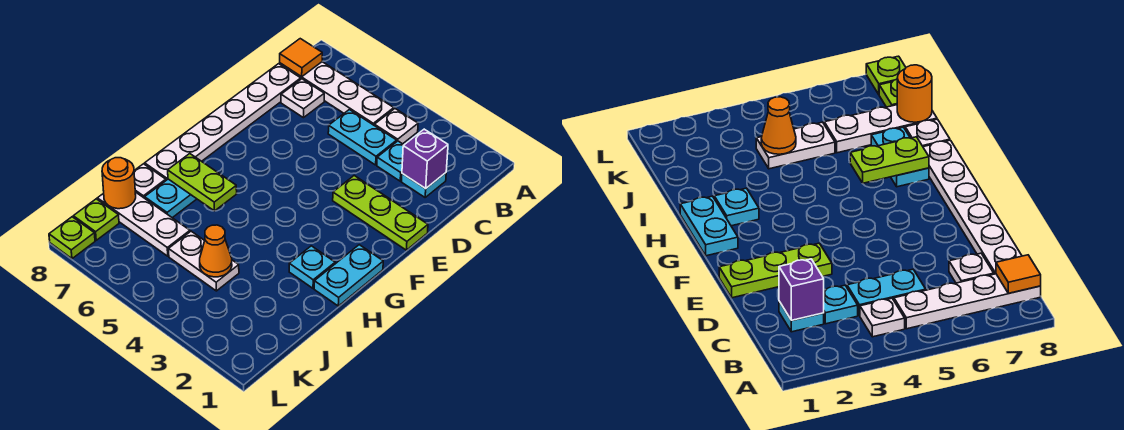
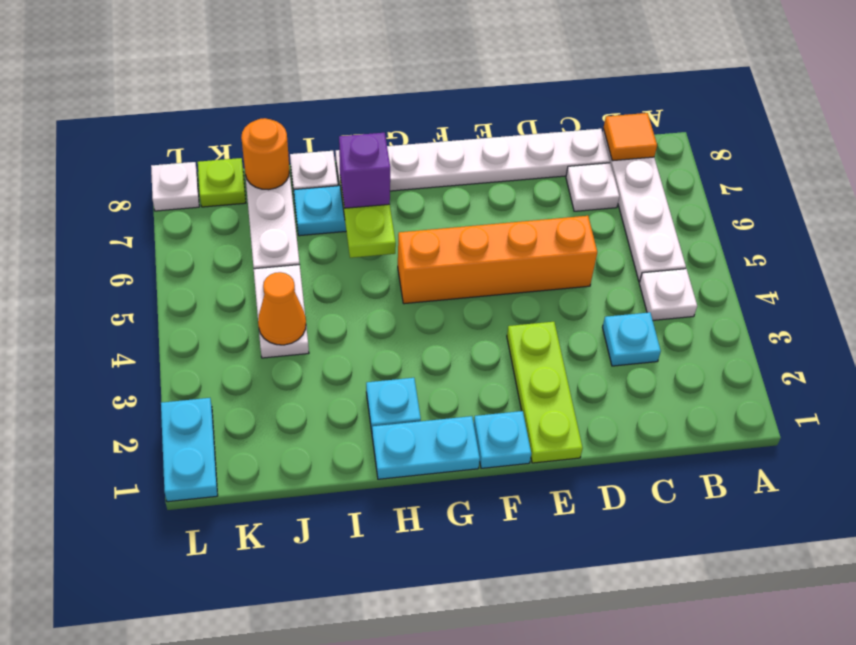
cyan plate C2 level 1 -> cyan plate F1 level 1
purple brick C2 level 2 -> purple brick H7 level 3
cyan plate C4:C5 level 1 -> cyan plate L1:L2 level 1
none -> orange brick D5:G5 level 1
lime plate L8 level 1 -> white plate L8 level 1

